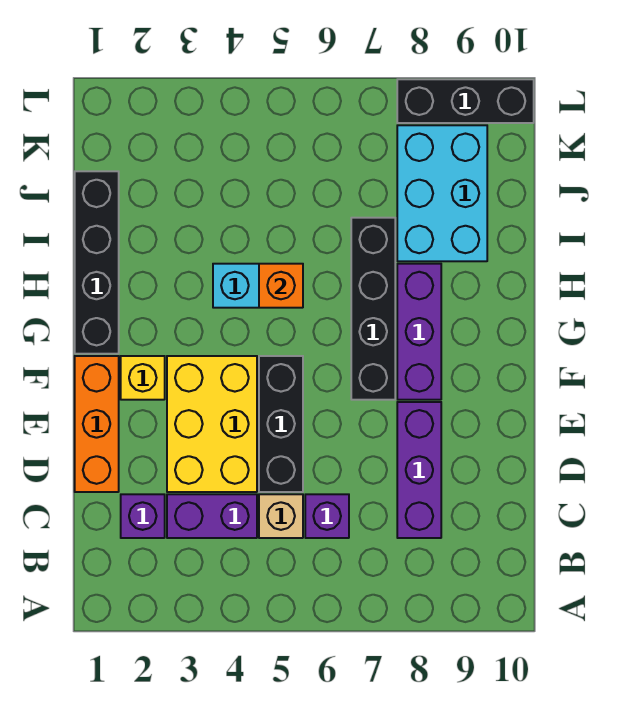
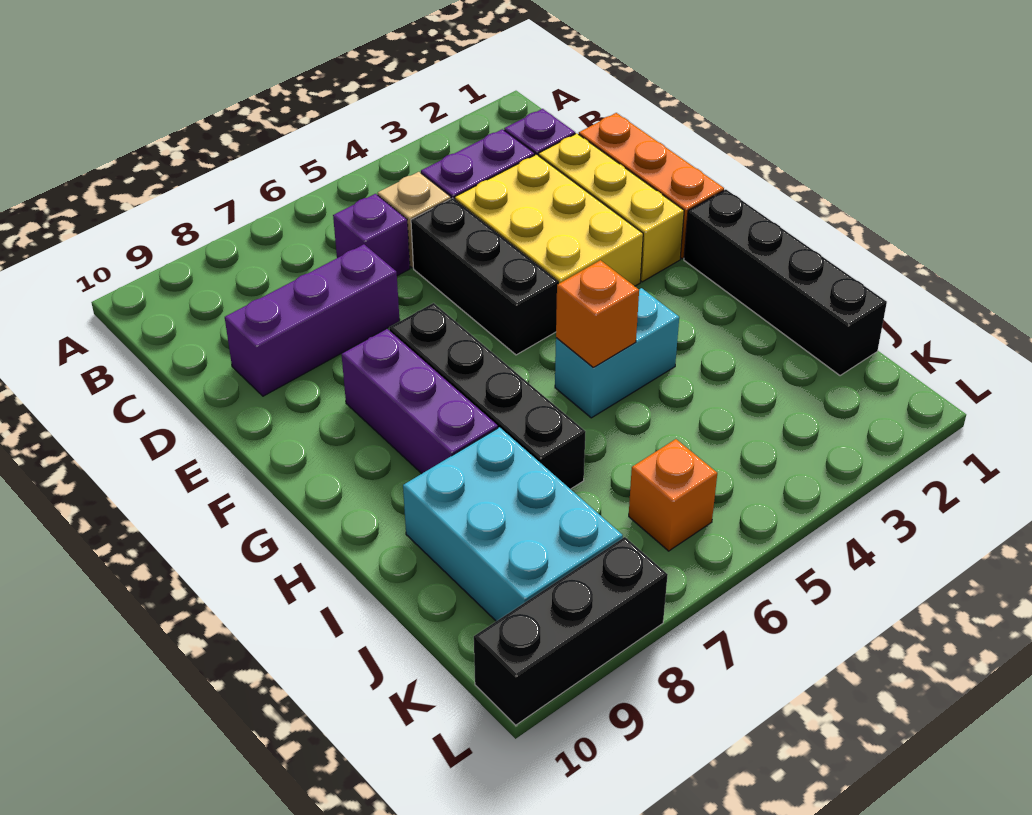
purple brick C8:E8 level 1 -> purple brick D7:D9 level 1
yellow brick F2 level 1 -> yellow brick D2:F2 level 1
none -> orange brick K6 level 1

